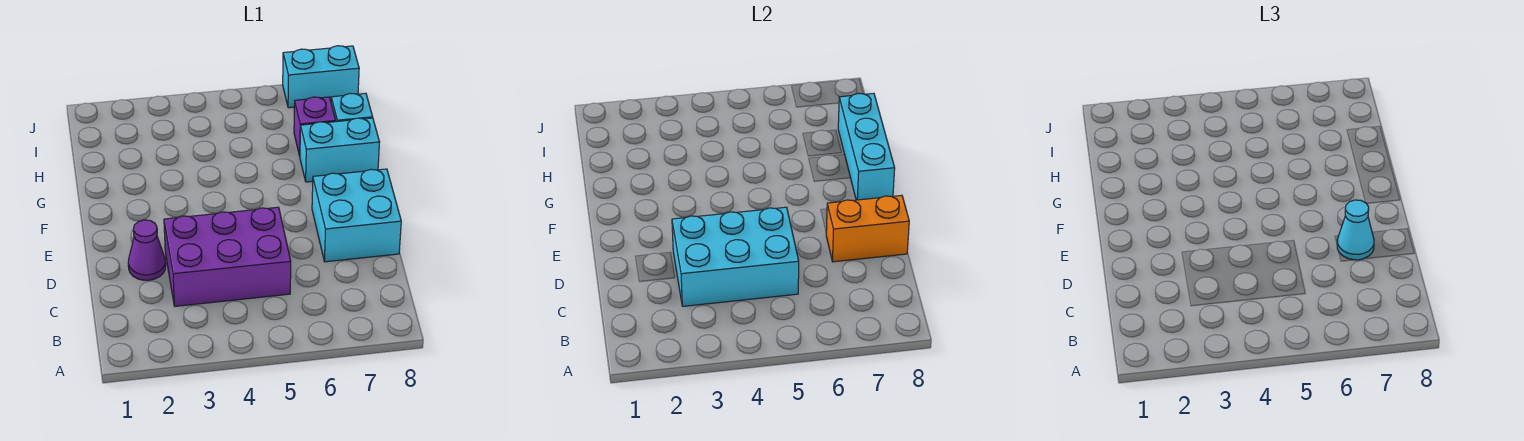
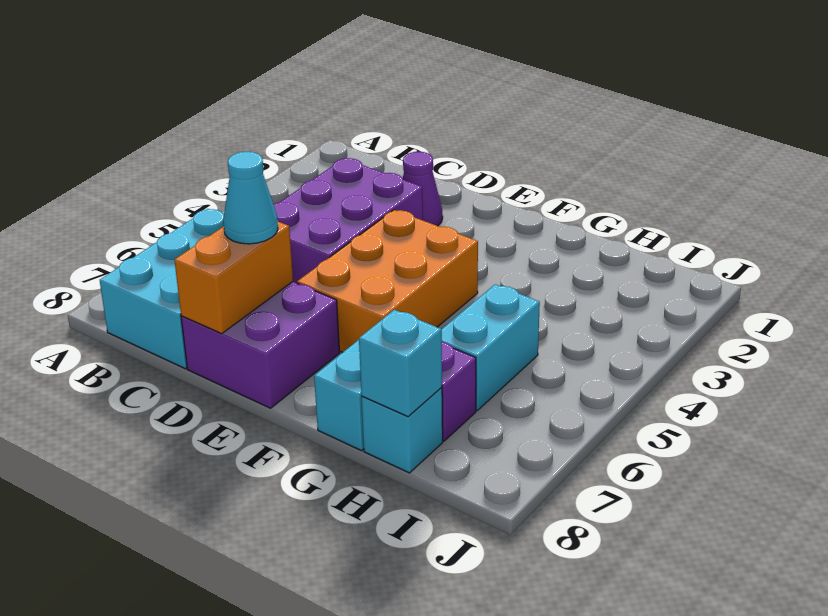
cyan brick C3:D5 level 2 -> cyan brick B6:C8 level 1
cyan brick D7:E8 level 1 -> purple brick D7:E8 level 1
none -> orange brick E4:F6 level 1
cyan brick F8:H8 level 2 -> cyan brick H8 level 2
cyan brick J7:J8 level 1 -> cyan brick H5:H6 level 1

